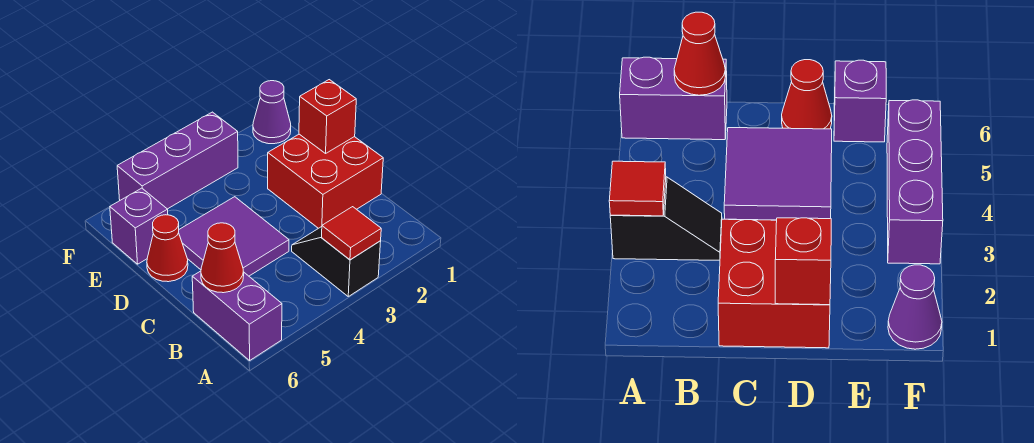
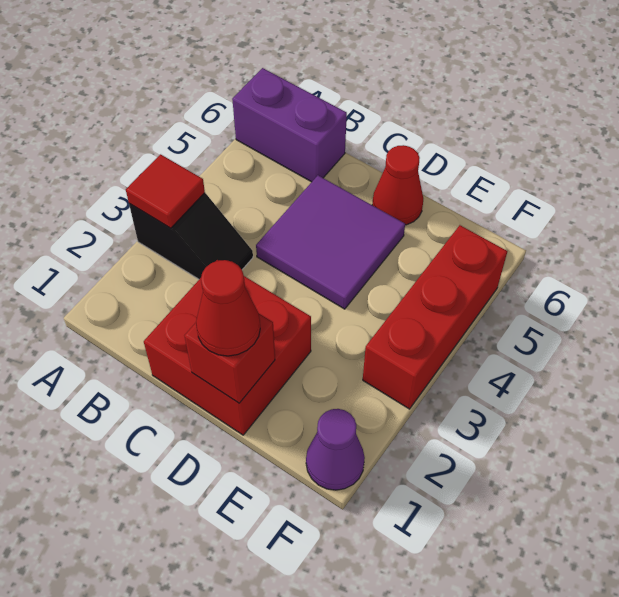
red cone B6 level 2 -> red cone D1 level 3
purple brick E6 level 1 -> none
purple brick F3:F5 level 1 -> red brick F3:F5 level 1

